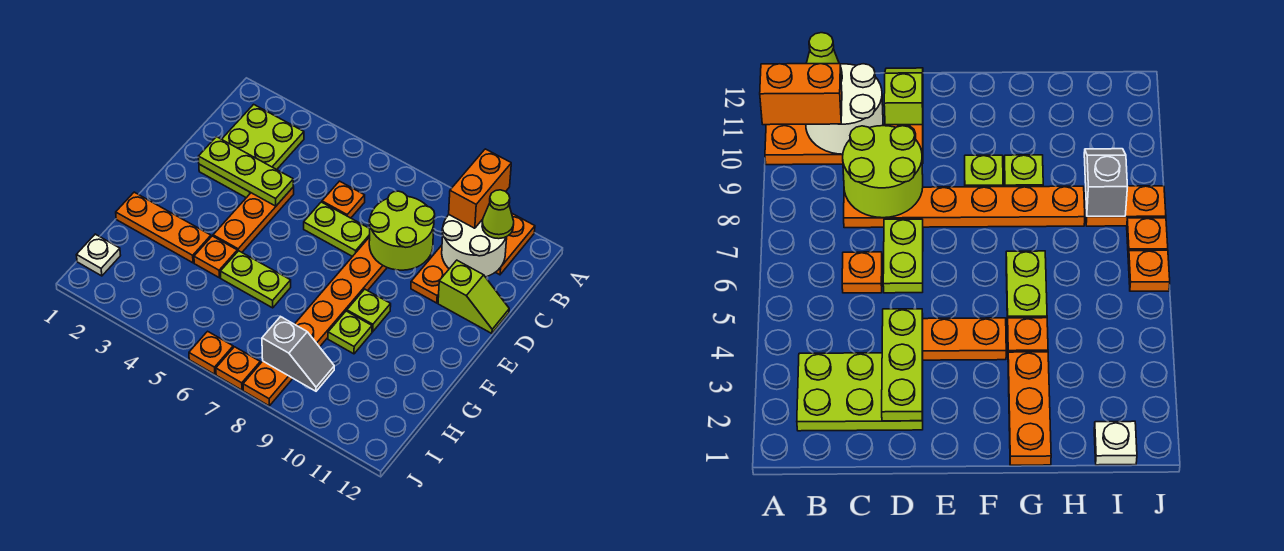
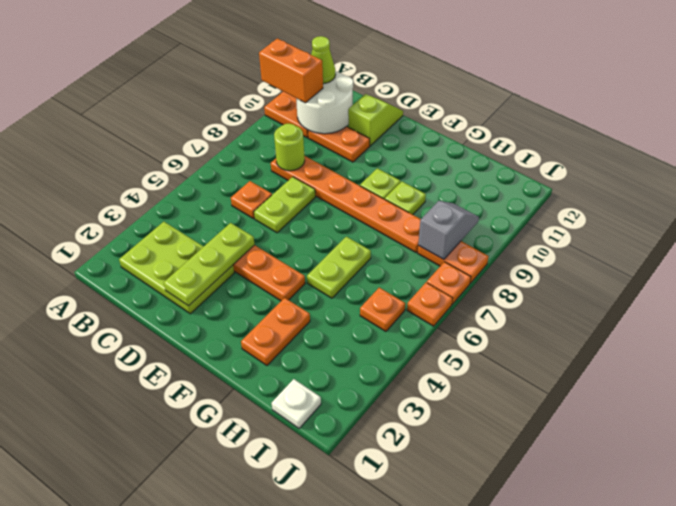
lime round brick C8:D9 level 2 -> lime round brick C8 level 2
orange plate G1:G3 level 1 -> orange plate G2:G3 level 1
orange plate G4 level 1 -> orange plate I5 level 1

